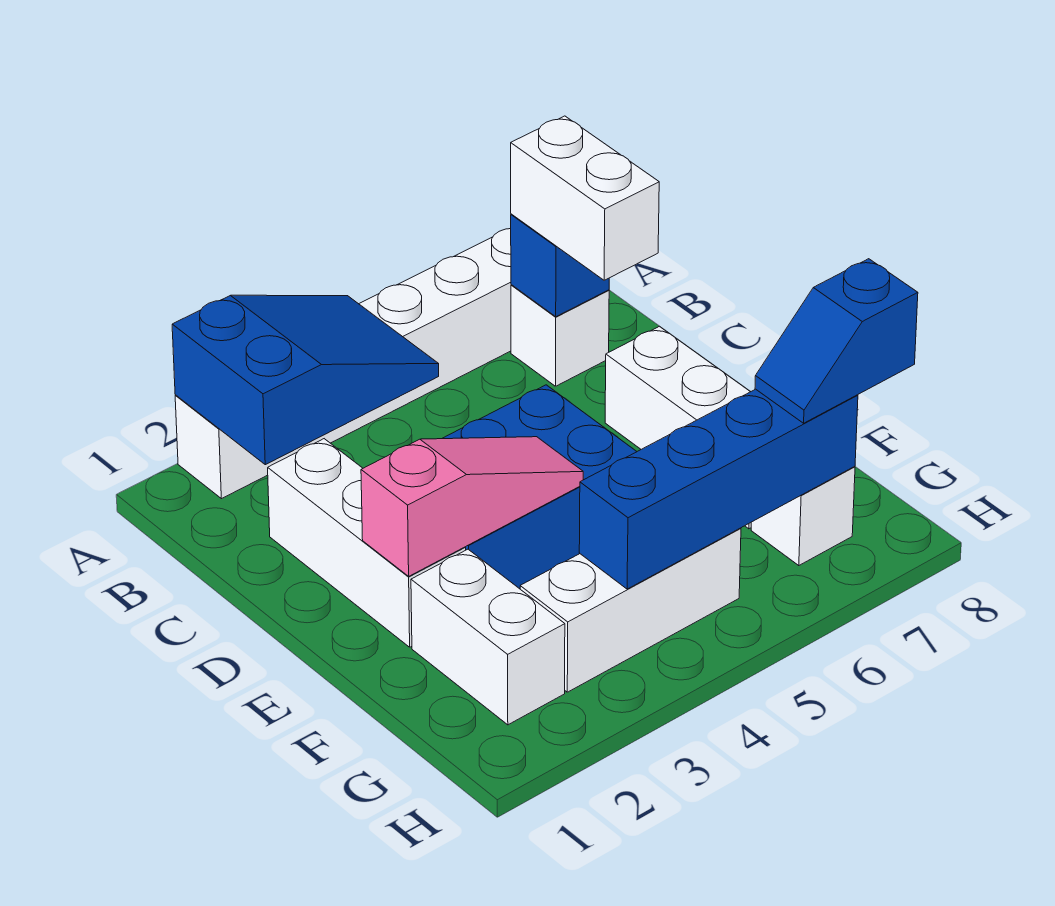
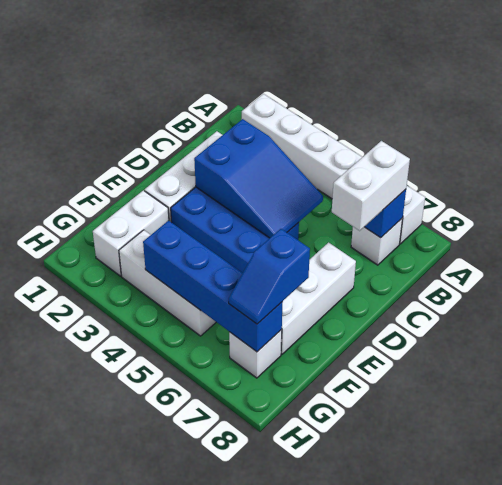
blue slope A2:B4 level 2 top 2 -> blue slope C3:D5 level 2 top 3
pink slope E2:E4 level 2 top 2 -> none
blue slope G7:G8 level 3 top 8 -> blue slope F7:G7 level 3 top F

